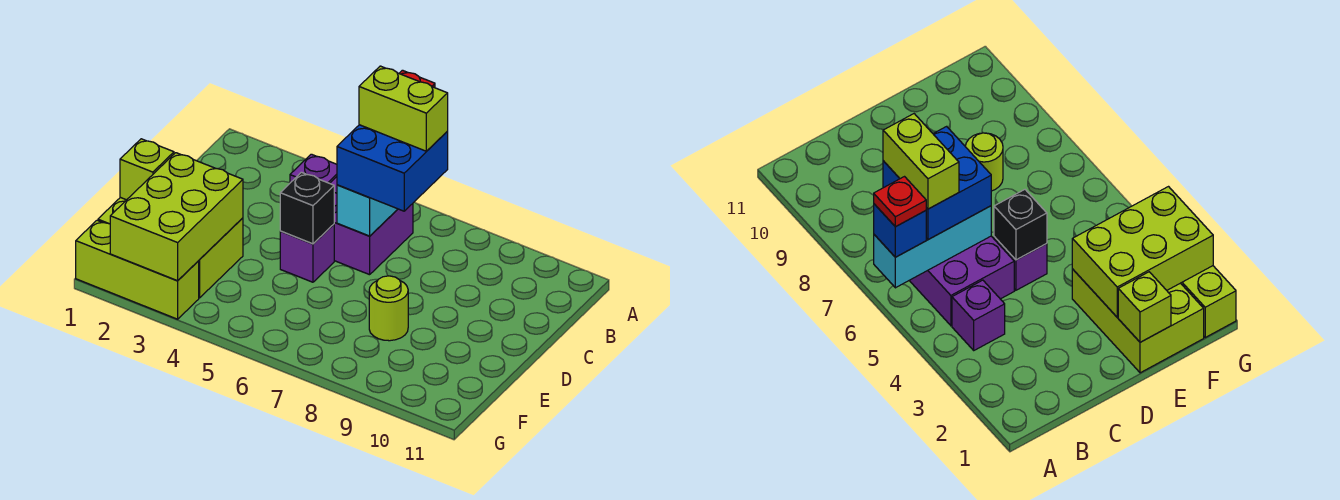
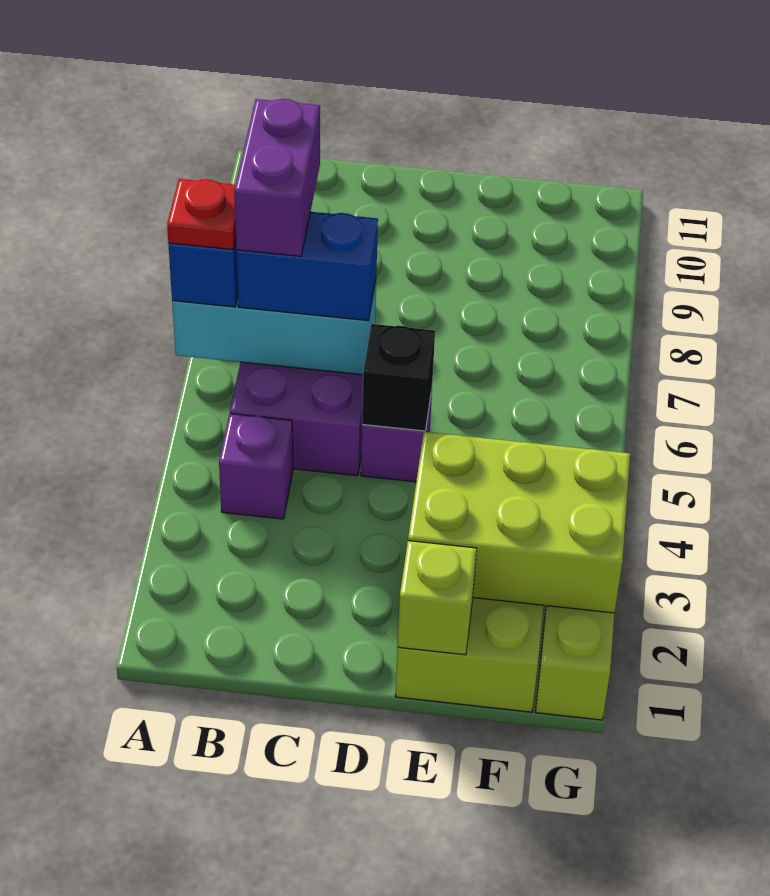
blue brick B6:C7 level 3 -> blue brick B6:C6 level 3
lime brick B6:B7 level 4 -> purple brick B6:B7 level 4
lime round brick E8 level 1 -> none

